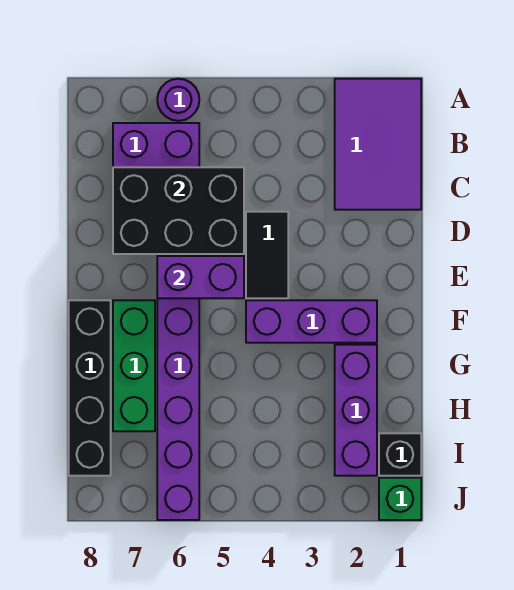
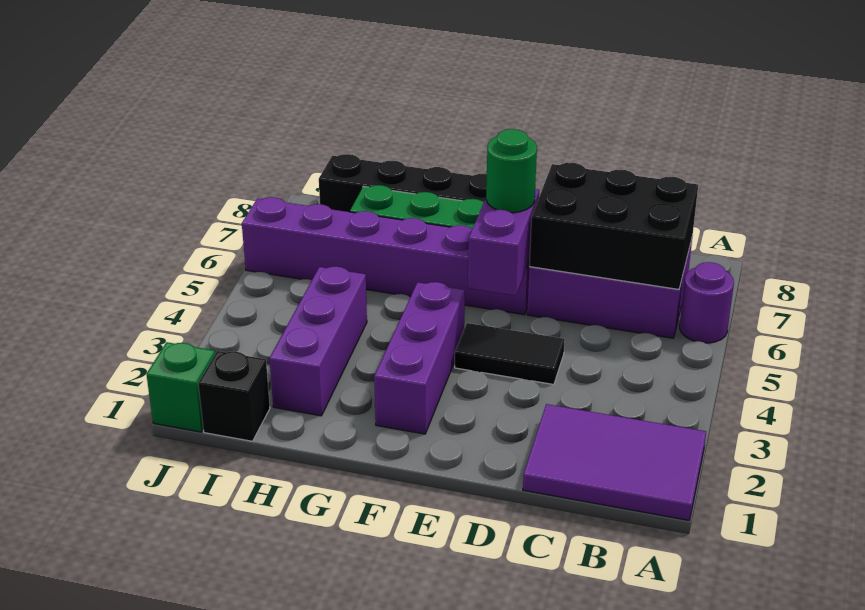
black brick C5:D7 level 2 -> black brick B6:D7 level 2
none -> green round brick E6 level 3
purple brick G2:I2 level 1 -> purple brick H2:H4 level 1

